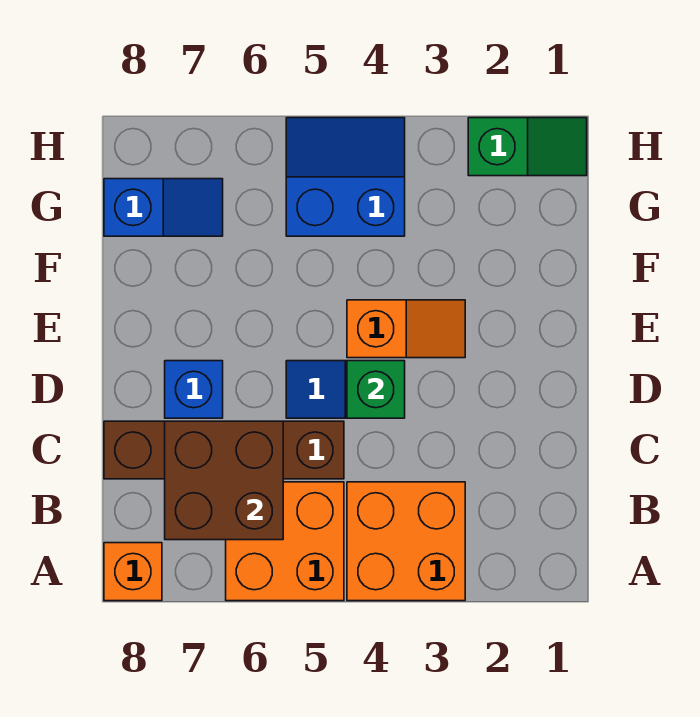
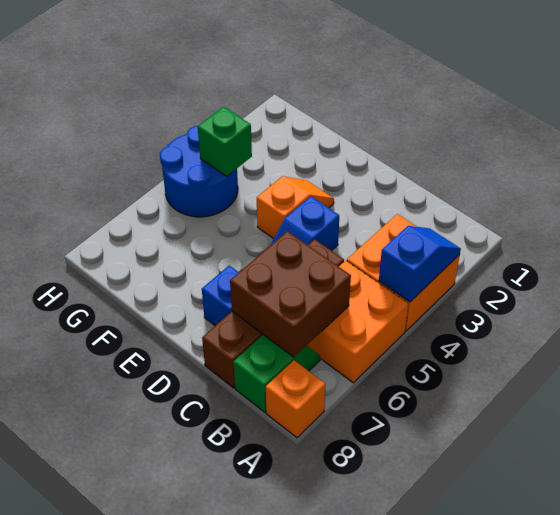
green brick D4 level 2 -> green brick G4 level 2
blue slope G4:H5 level 1 top G -> blue round brick G4:H5 level 1
blue slope G7:G8 level 1 top 8 -> blue slope A3:A4 level 2 top 4
green slope H1:H2 level 1 top 2 -> green slope B7:B8 level 1 top 8

